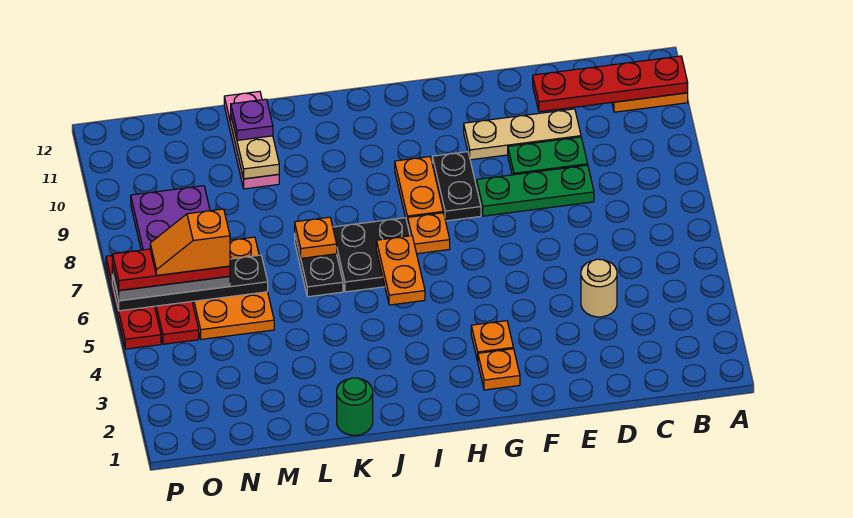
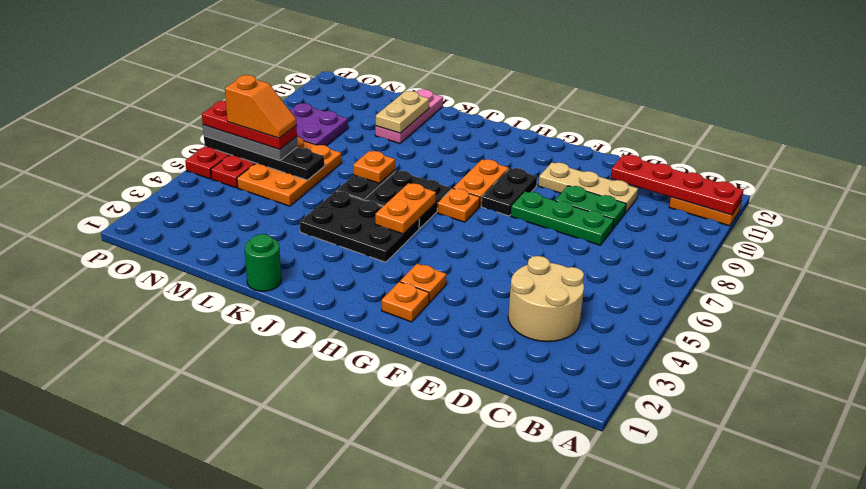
tan round brick D4 level 1 -> tan round brick C3:D4 level 1
none -> black plate I4:K5 level 1
purple plate L11 level 3 -> none
orange slope N6:O6 level 5 top N -> orange slope N6:O6 level 5 top O

